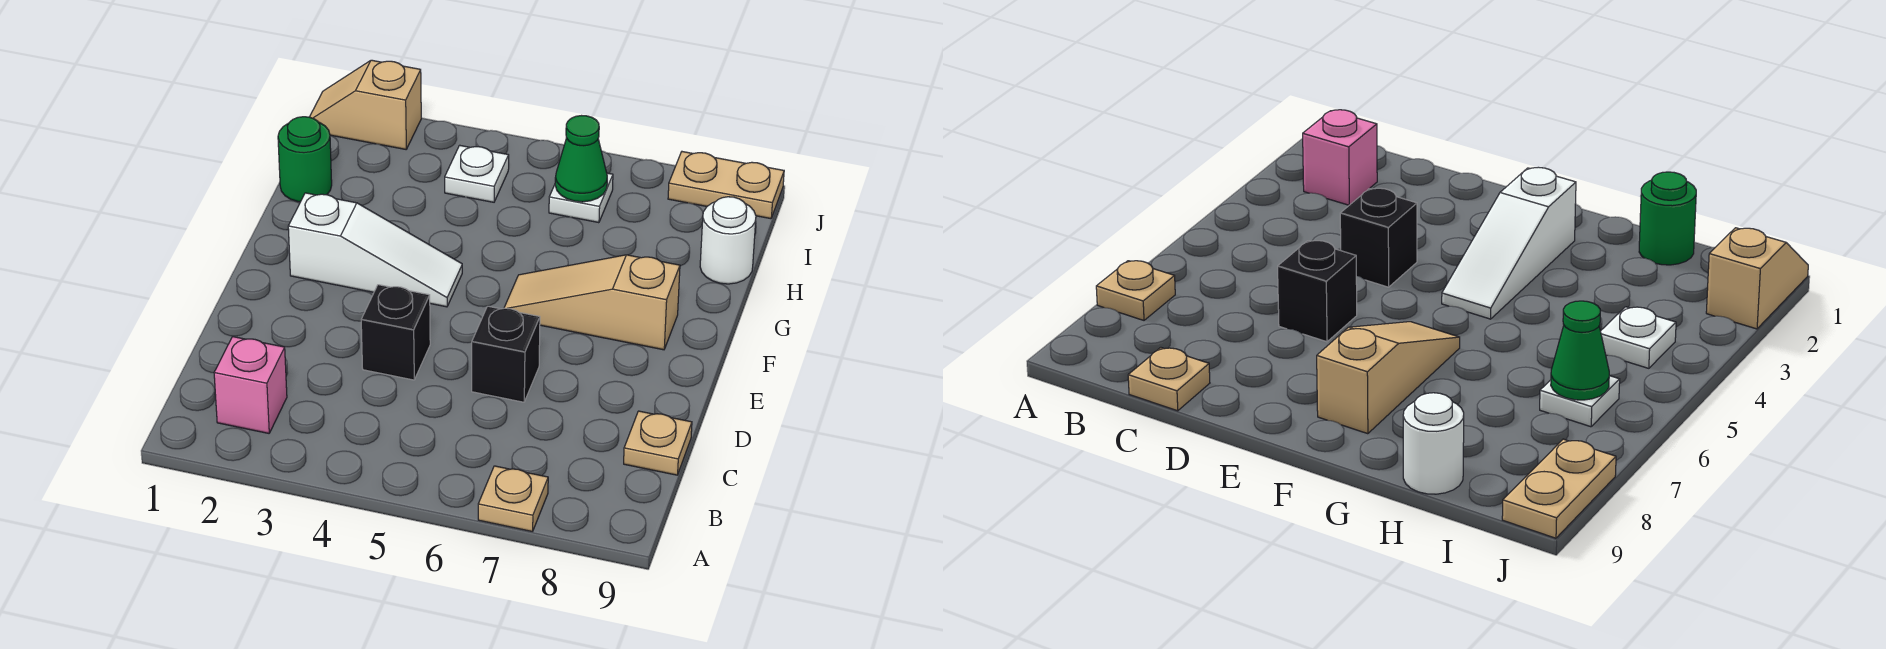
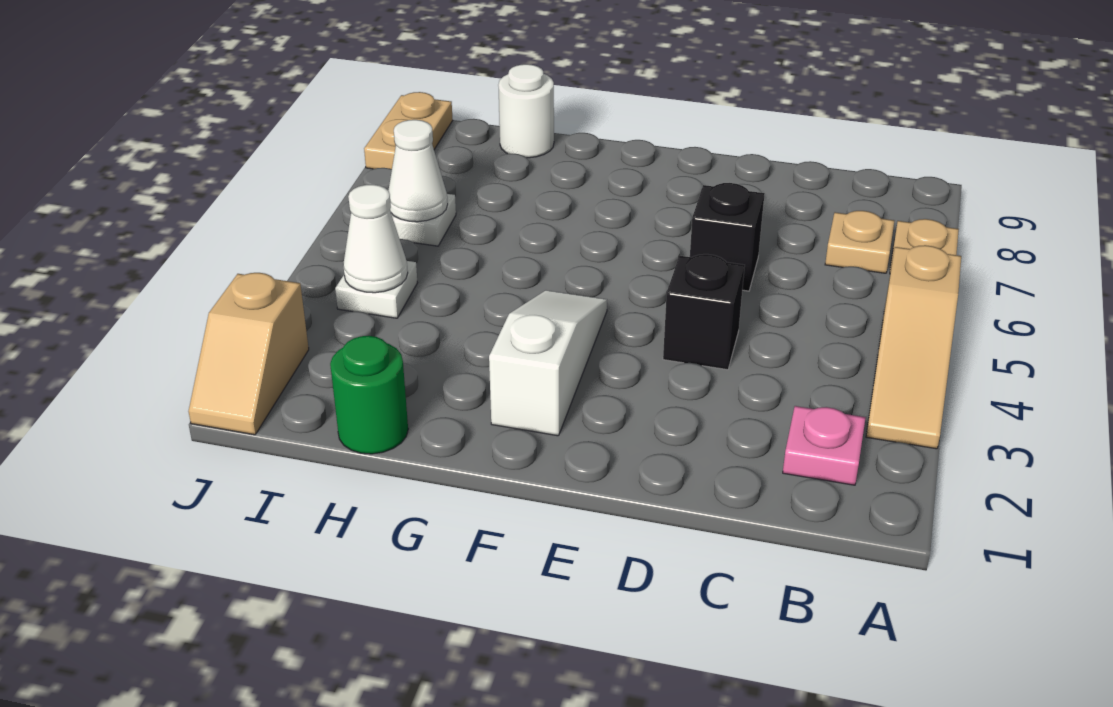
pink brick B2 level 1 -> pink plate B2 level 1
tan plate C9 level 1 -> tan plate B7 level 1
tan slope F6:F8 level 1 top 8 -> tan slope A3:A5 level 1 top 5
none -> white cone I4 level 2
green cone I6 level 2 -> white cone I6 level 2

